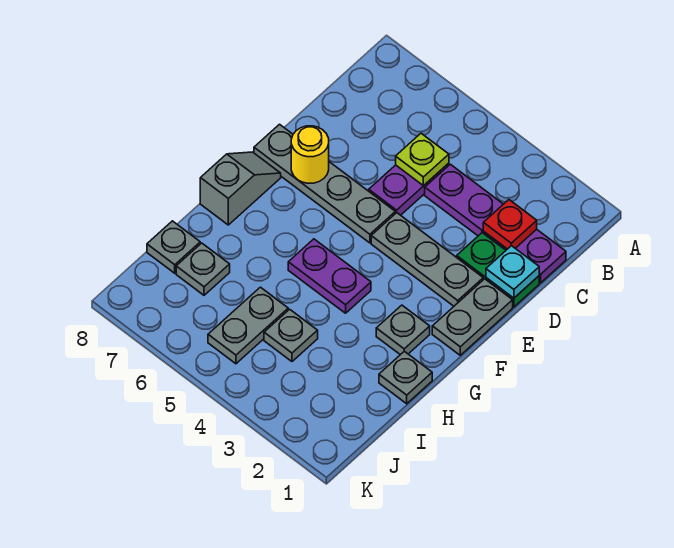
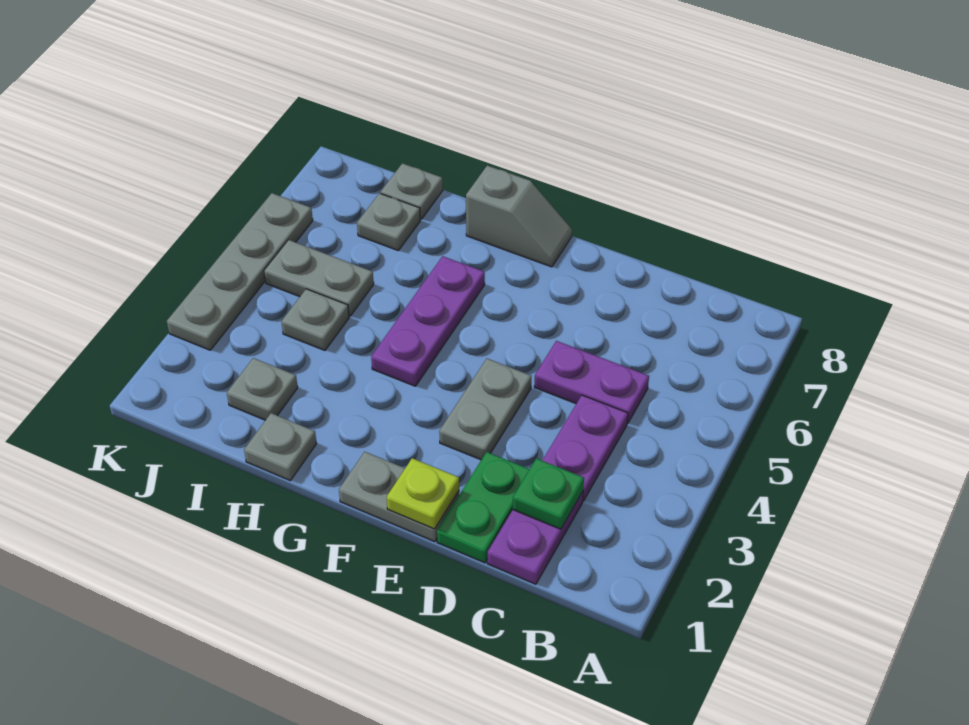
red plate C2 level 2 -> green plate C2 level 2
lime plate C5 level 2 -> lime plate E1 level 2
cyan plate D1 level 2 -> none
grey plate E2:E4 level 1 -> grey plate E3:E4 level 1
grey plate E5:E8 level 1 -> grey plate K3:K6 level 1
yellow round brick E7 level 2 -> none
grey plate G2 level 1 -> grey plate I2 level 1
purple plate G4:G5 level 1 -> purple plate G4:G6 level 1

